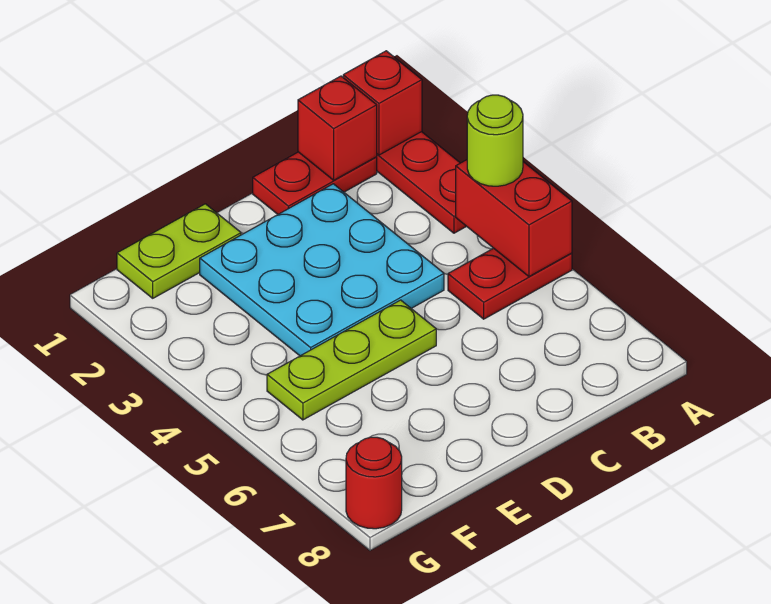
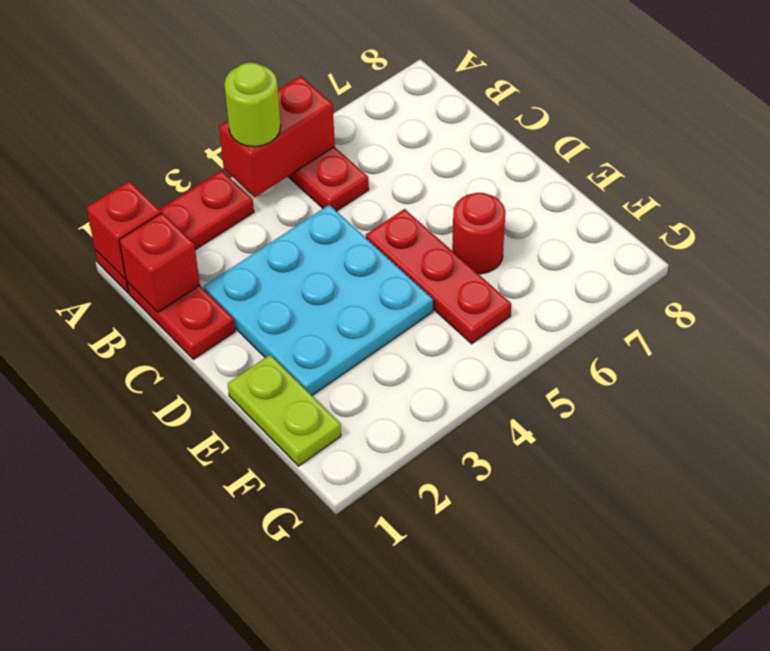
lime plate D5:F5 level 1 -> red plate D5:F5 level 1
red round brick G8 level 1 -> red round brick E6 level 1

